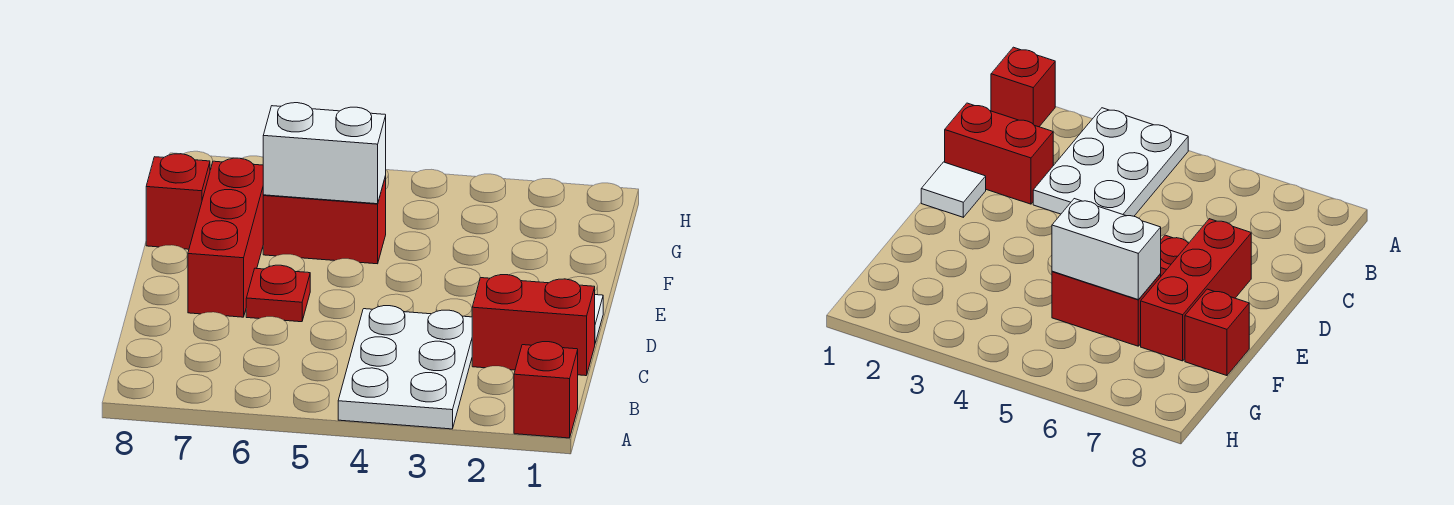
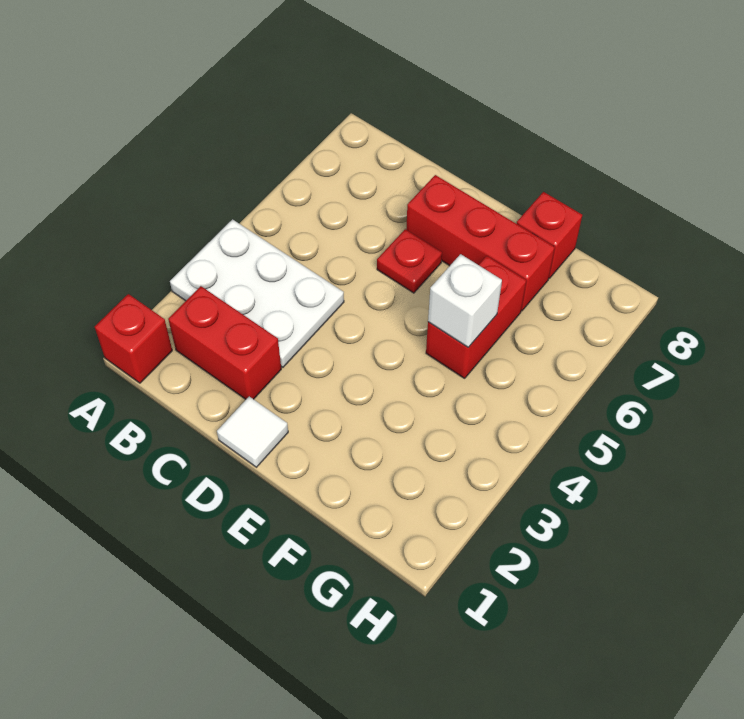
red brick C1:C2 level 1 -> red brick B2:C2 level 1
white brick F5:F6 level 2 -> white brick F5 level 2

